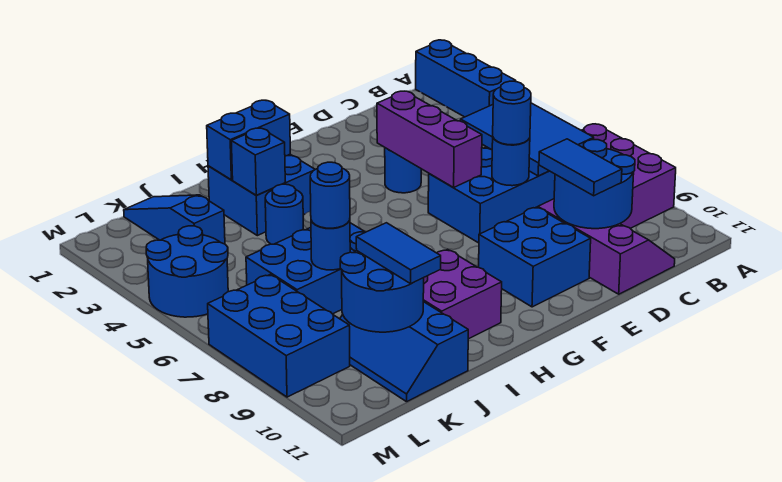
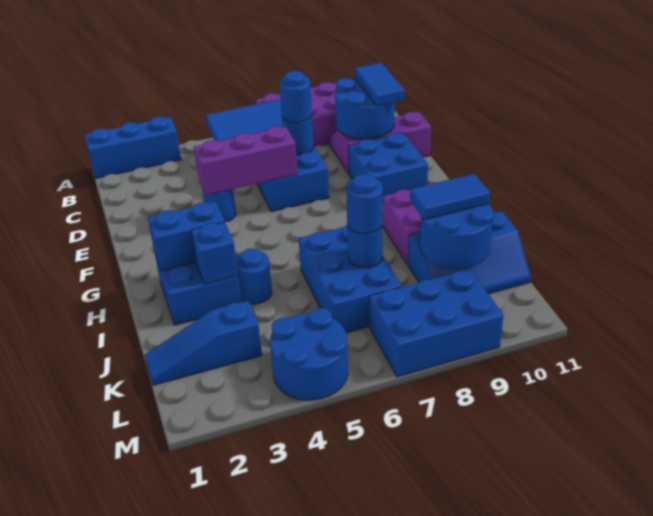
blue tile D9:D10 level 3 -> blue tile C10:D10 level 3
blue brick H2:I2 level 2 -> blue brick H2:H3 level 2

